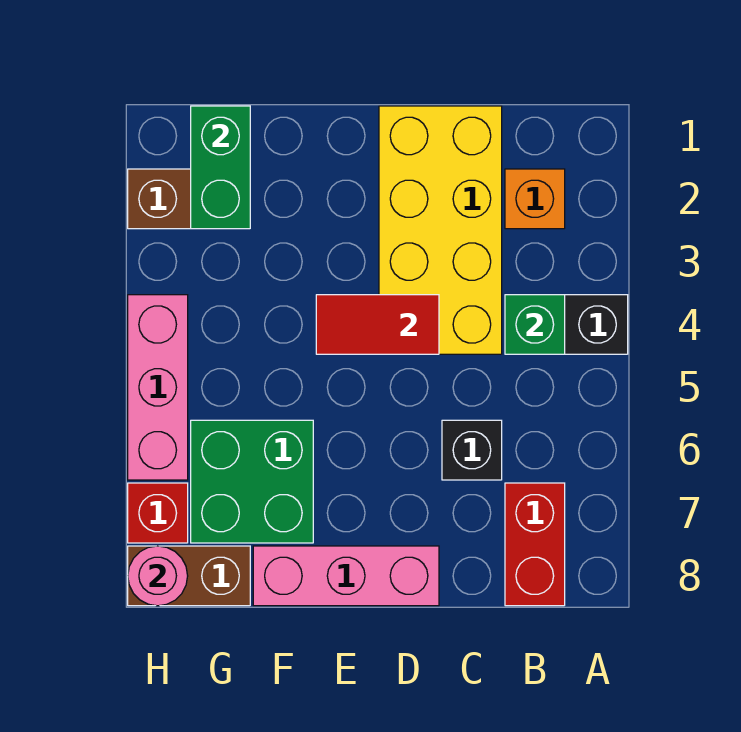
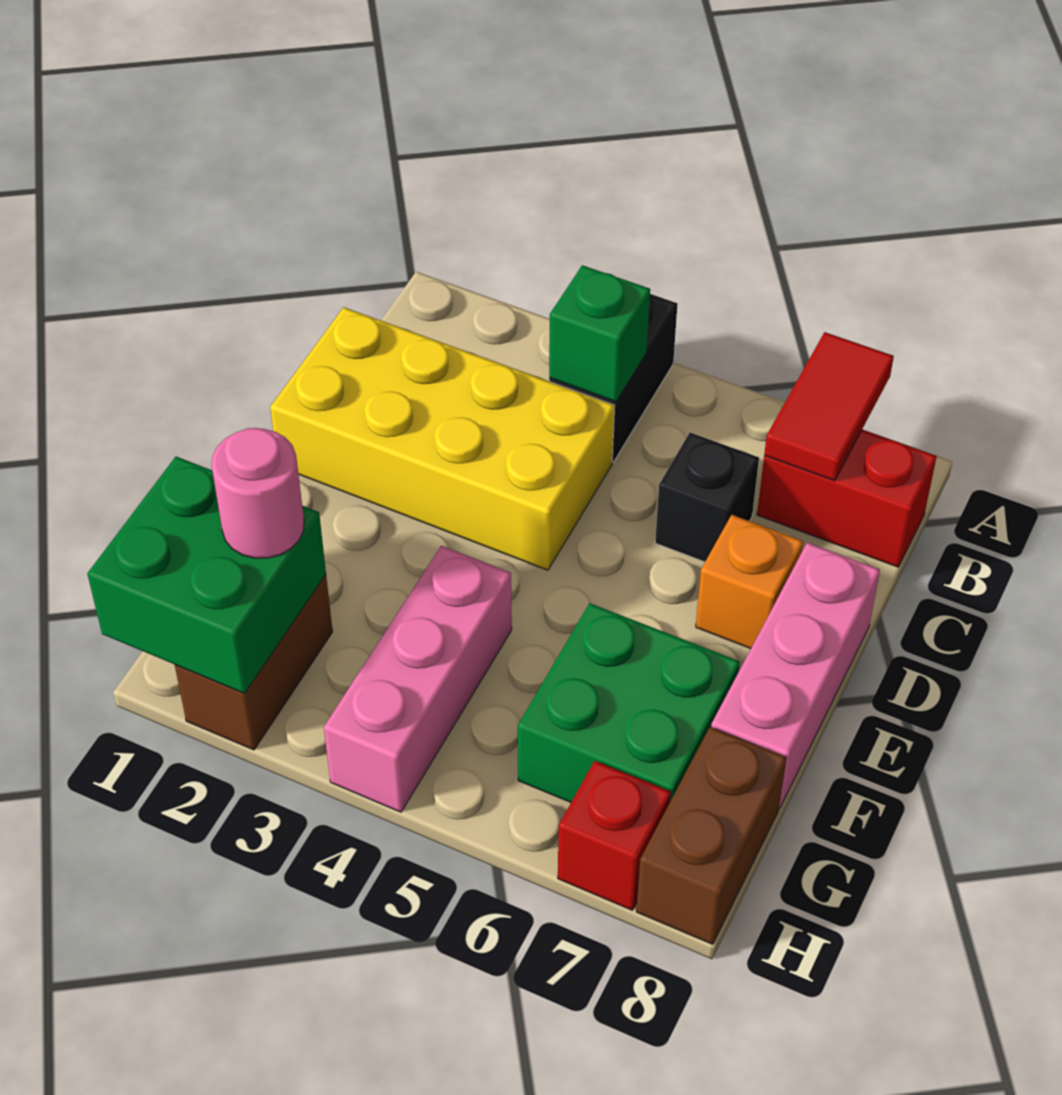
orange brick B2 level 1 -> orange brick D7 level 1
red tile D4:E4 level 2 -> red tile A7:B7 level 2
green brick G1:G2 level 2 -> green brick G1:H2 level 2
pink brick H4:H6 level 1 -> pink brick F4:H4 level 1
pink round brick H8 level 2 -> pink round brick G2 level 3

